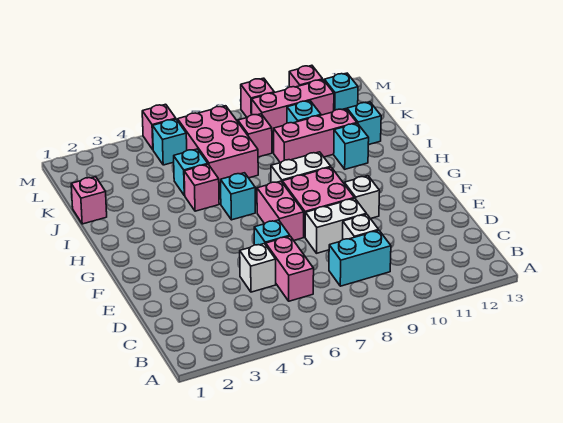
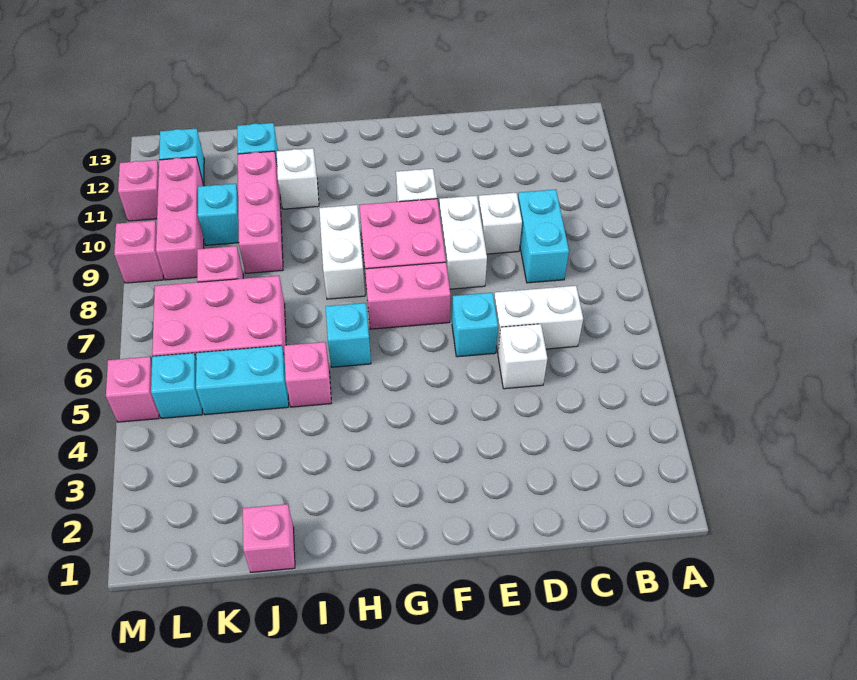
pink brick C6:D6 level 1 -> white brick C6:D6 level 1
cyan brick I11 level 1 -> white brick I11 level 1
cyan brick J5 level 1 -> cyan brick J5:K5 level 1

